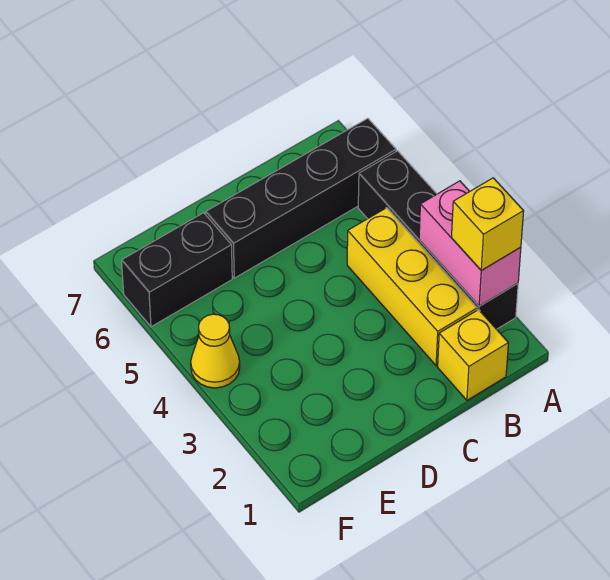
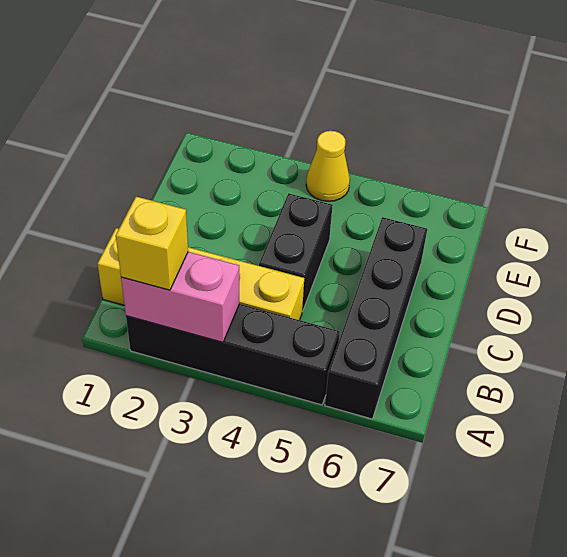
black brick E6:F6 level 1 -> black brick C4:D4 level 1

